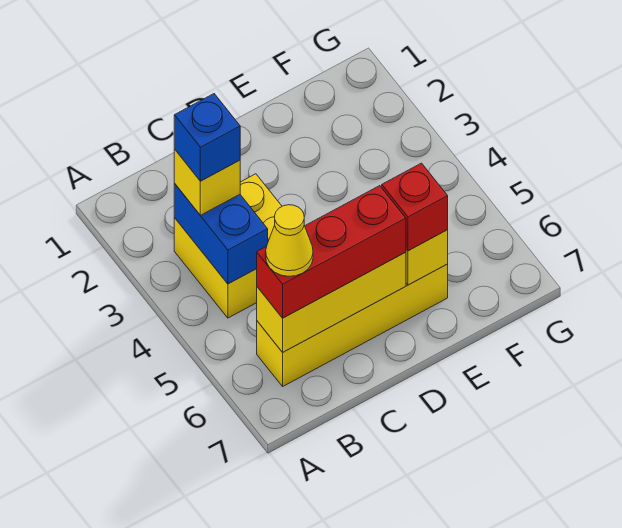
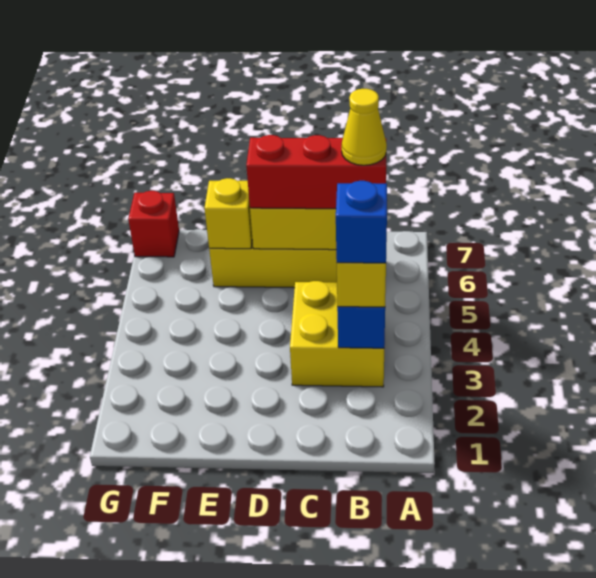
red brick E6 level 3 -> red brick G7 level 1

